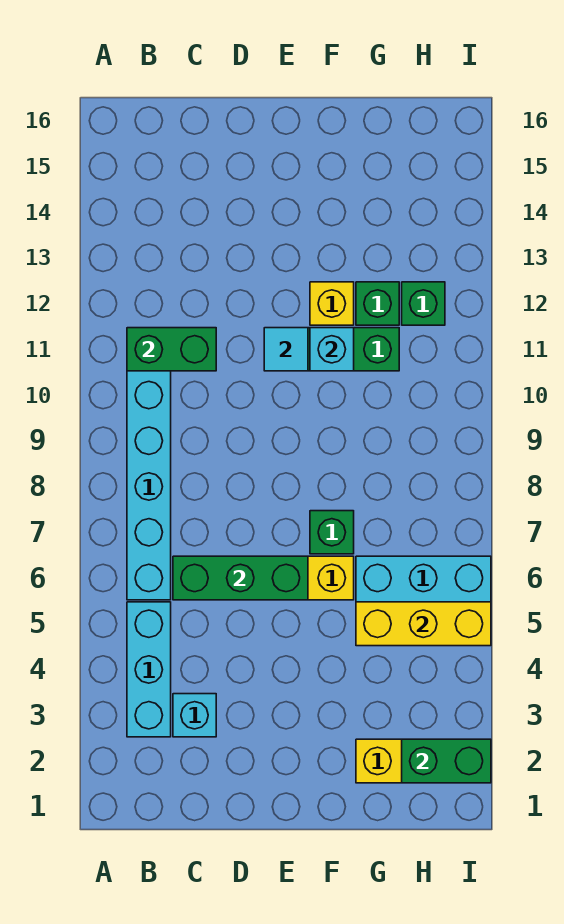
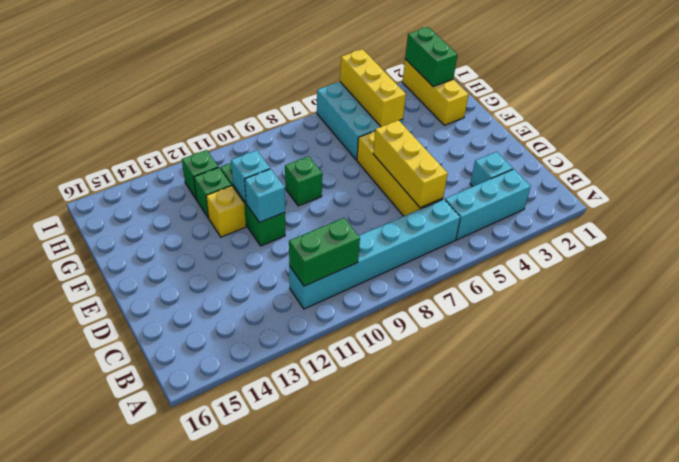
green brick B11:C11 level 2 -> green brick B10:B11 level 2
green brick C6:E6 level 2 -> yellow brick C6:E6 level 2
cyan tile E11 level 2 -> cyan brick E11 level 2
green brick F7 level 1 -> green brick F9 level 1

